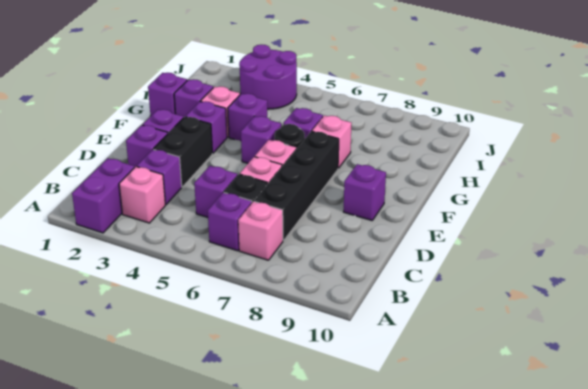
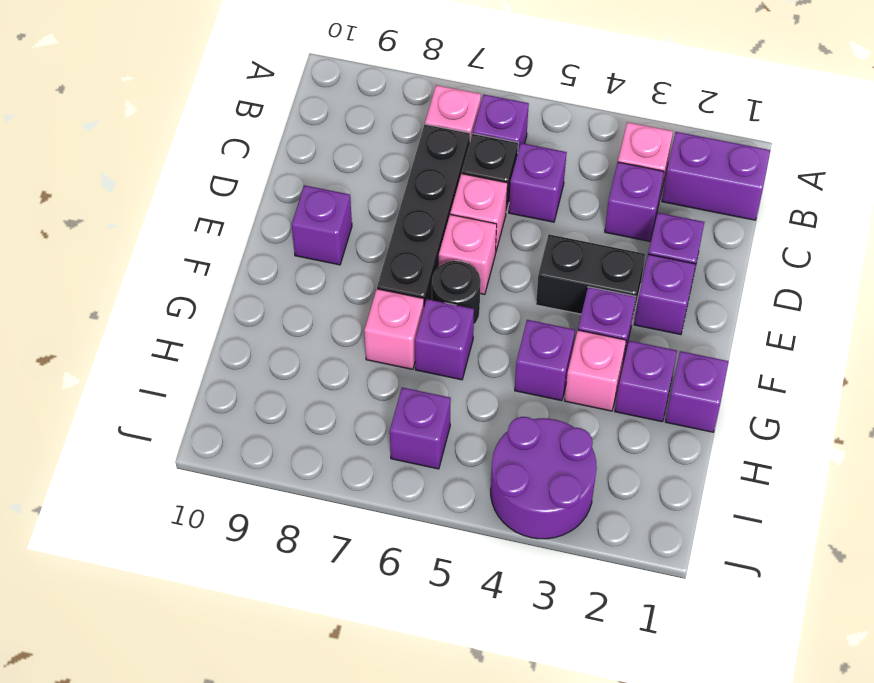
purple brick A2:B2 level 1 -> purple brick B1:B2 level 1
black brick D3:E3 level 1 -> black brick E3:E4 level 1
purple brick F5 level 1 -> purple brick I6 level 1

